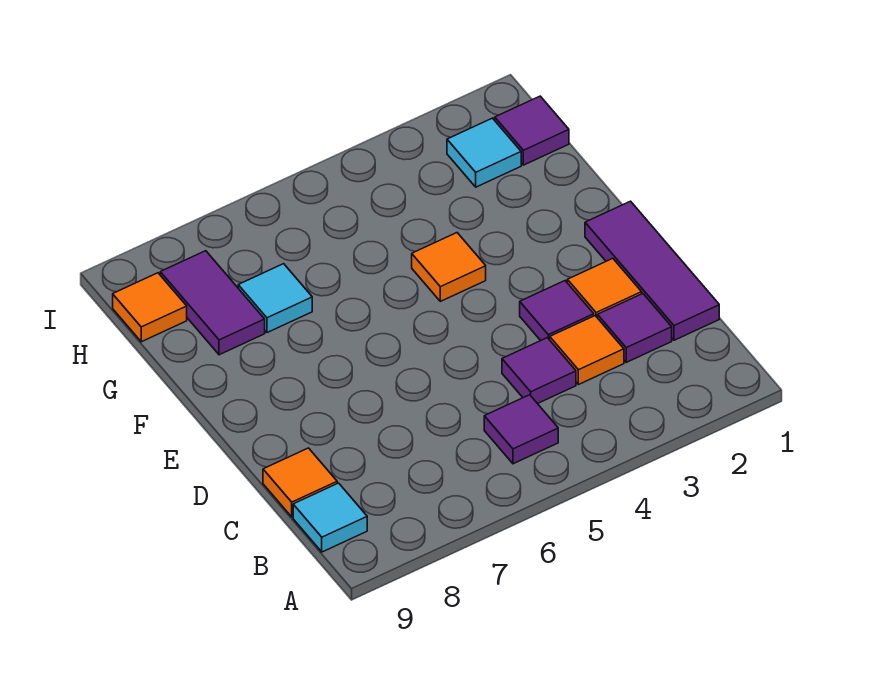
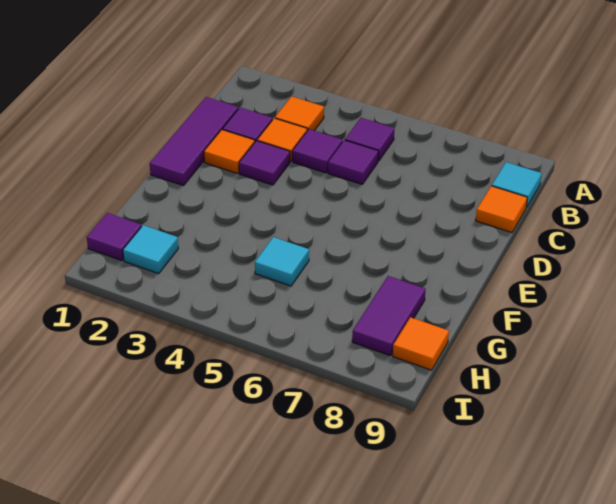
none -> purple tile C5 level 1
orange tile F4 level 1 -> orange tile B3 level 1
cyan tile G7 level 1 -> cyan tile G5 level 1

